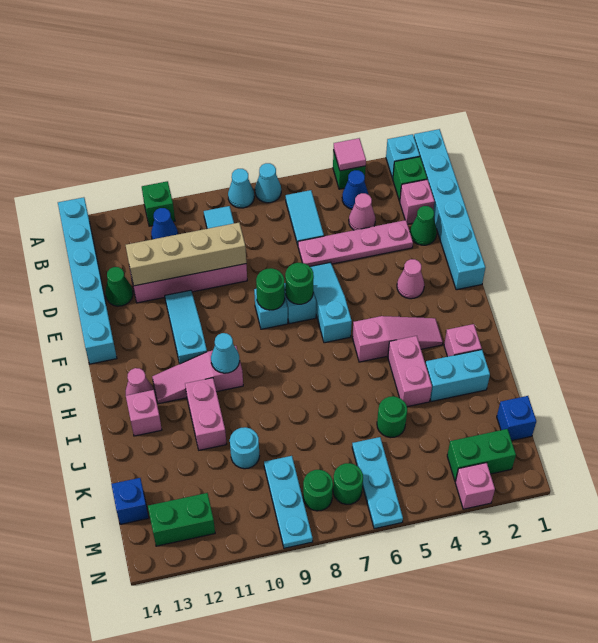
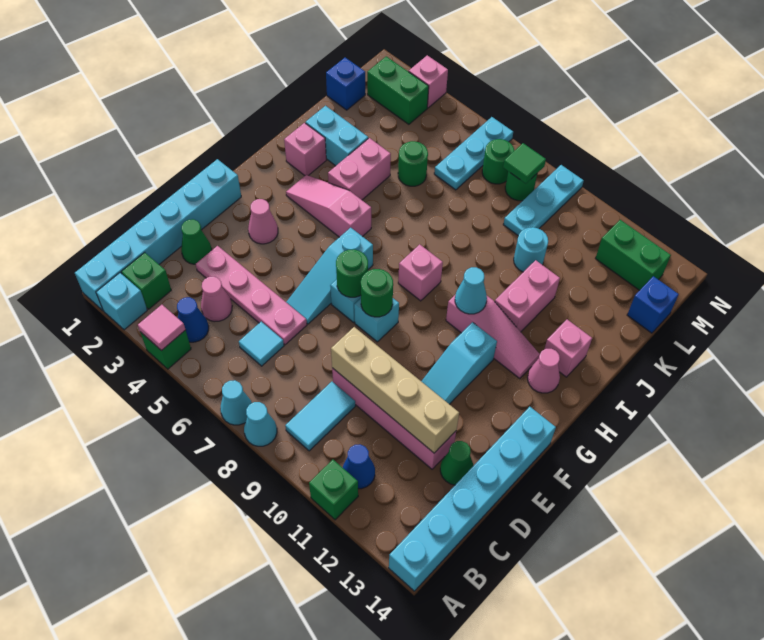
cyan tile B6:C6 level 1 -> cyan tile C6 level 1
pink brick C2 level 1 -> pink brick H8 level 1
none -> green tile M8 level 2

